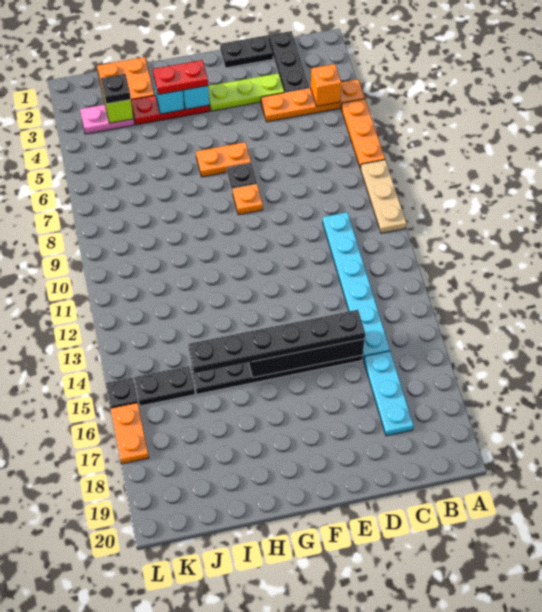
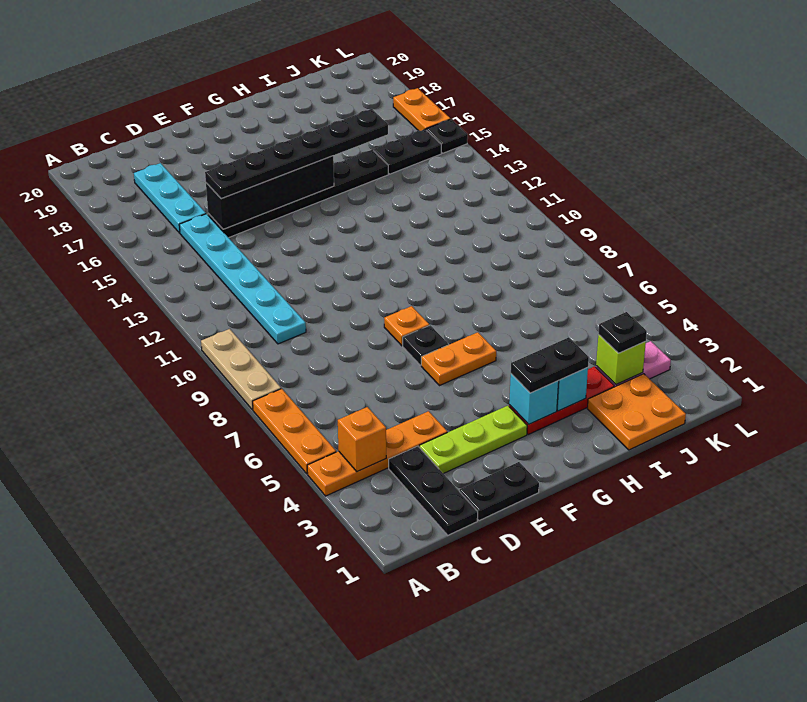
red plate G3:H3 level 3 -> black plate G3:H3 level 3

